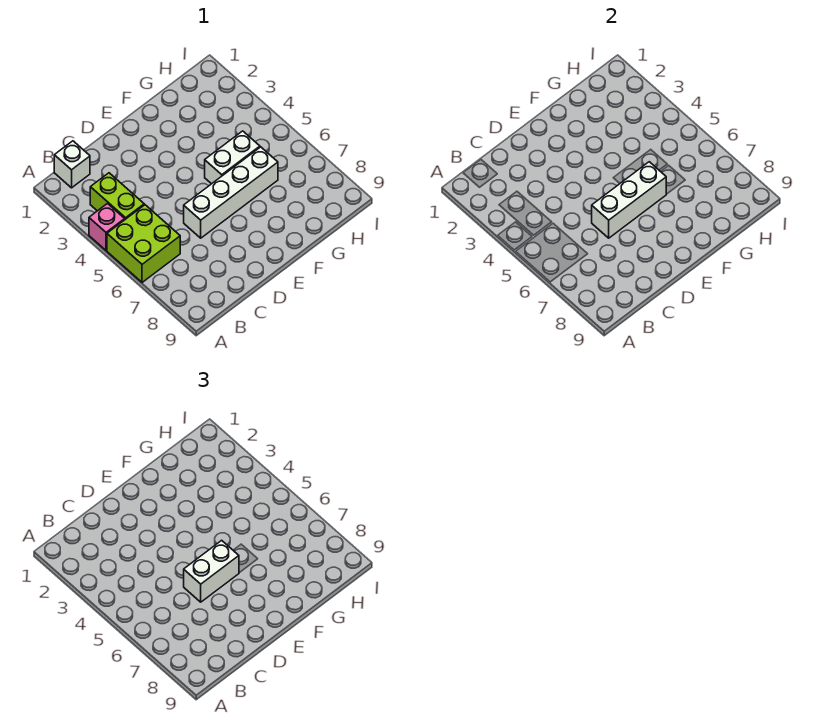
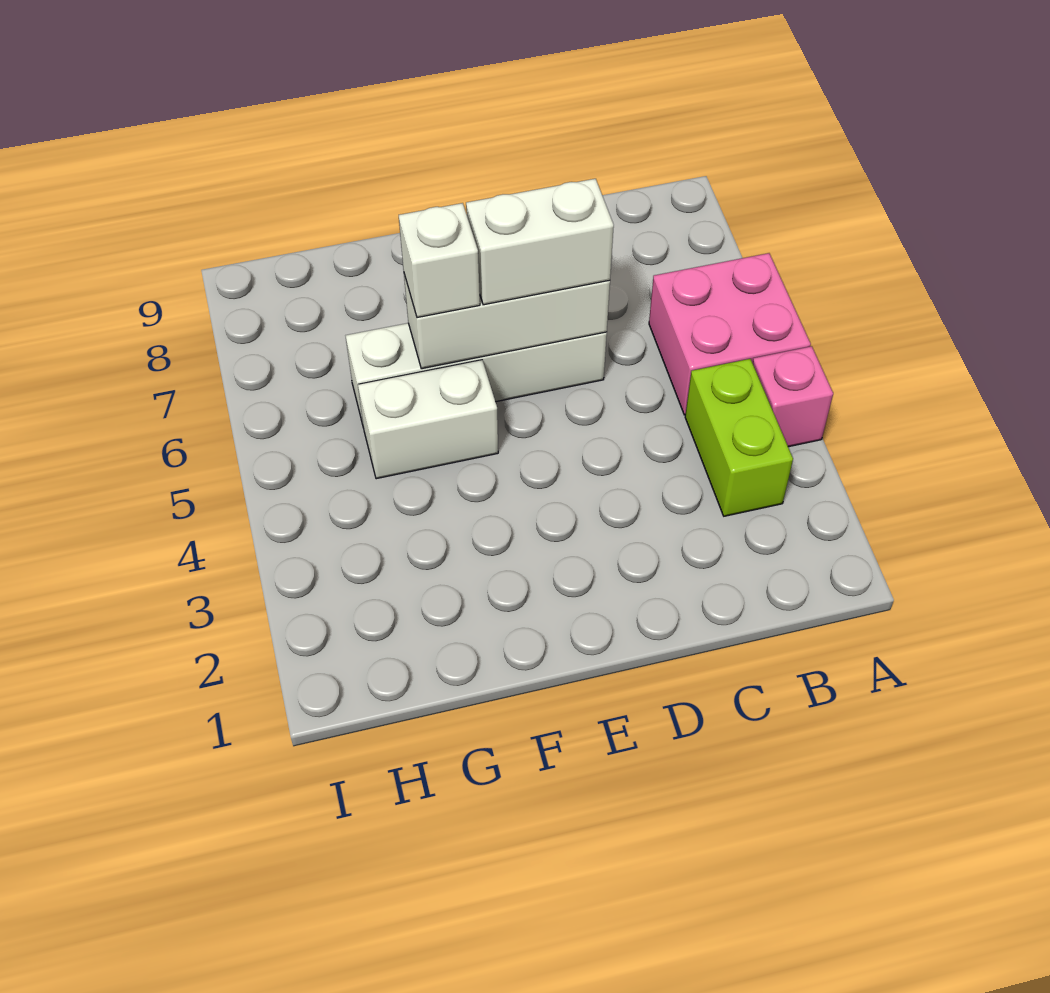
lime brick A5:B6 level 1 -> pink brick A5:B6 level 1
white brick B1 level 1 -> white brick F6 level 3

